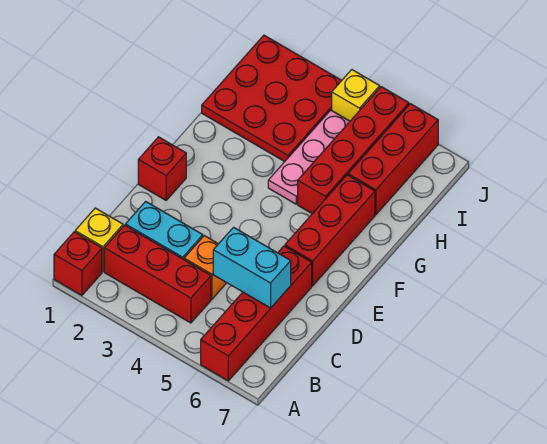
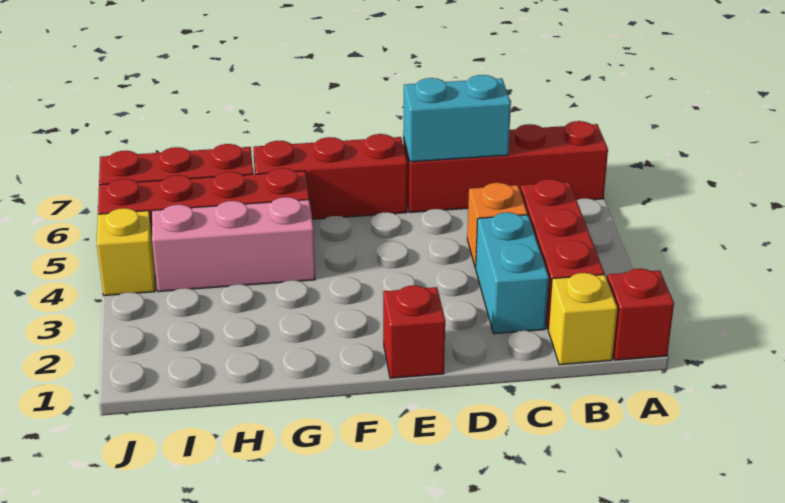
cyan brick C5:C6 level 2 -> cyan brick C6:D6 level 2
pink plate G4:I4 level 1 -> pink brick G4:I4 level 1
red plate H1:J3 level 1 -> none

